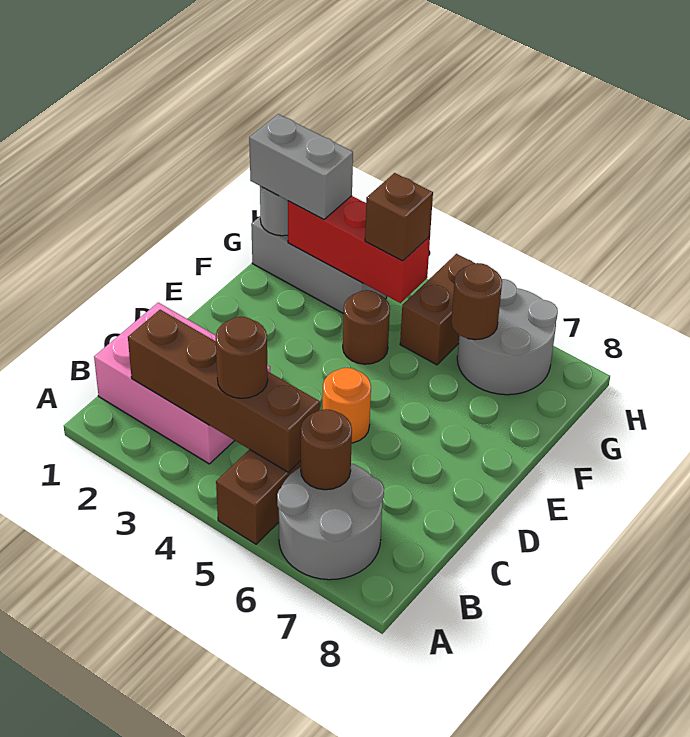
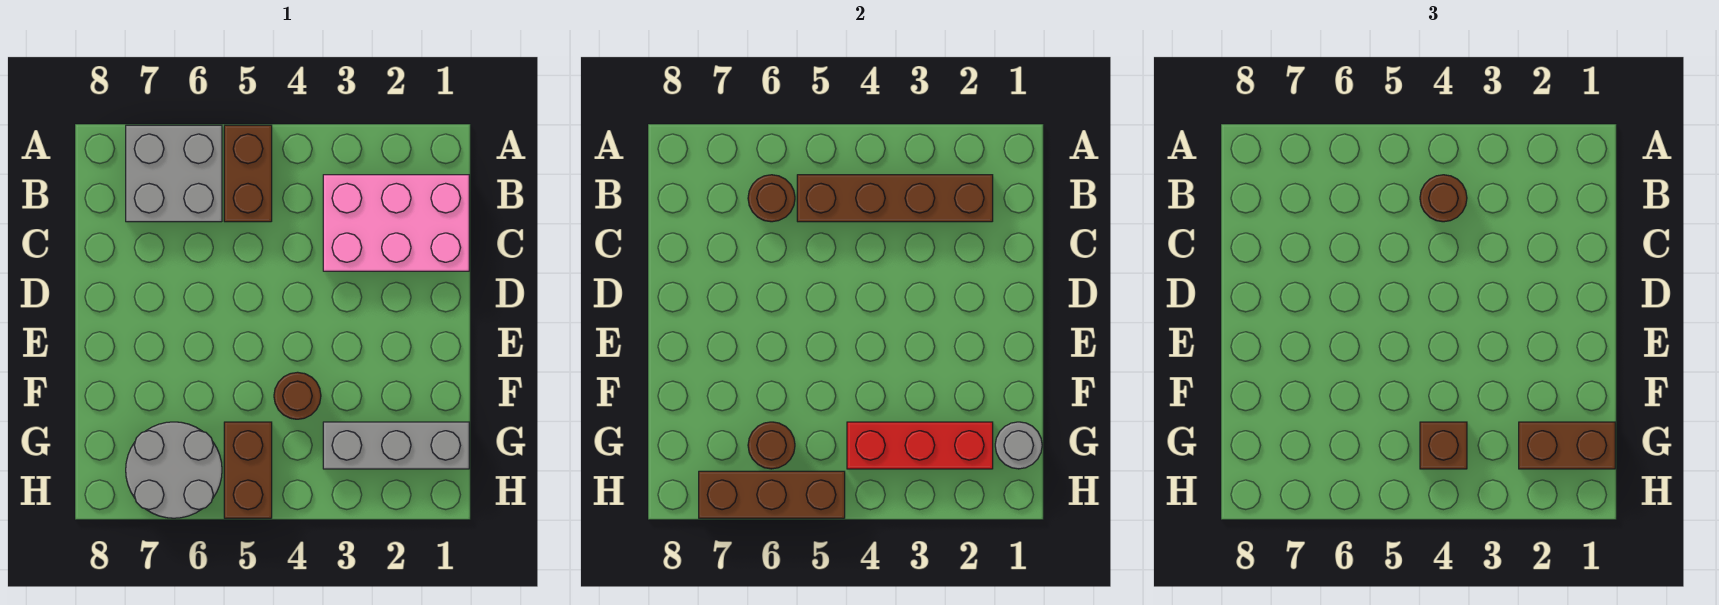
grey round brick A6:B7 level 1 -> grey brick A6:B7 level 1
orange round brick D5 level 1 -> none
grey brick G1:G2 level 3 -> brown brick G1:G2 level 3
none -> brown brick H5:H7 level 2

